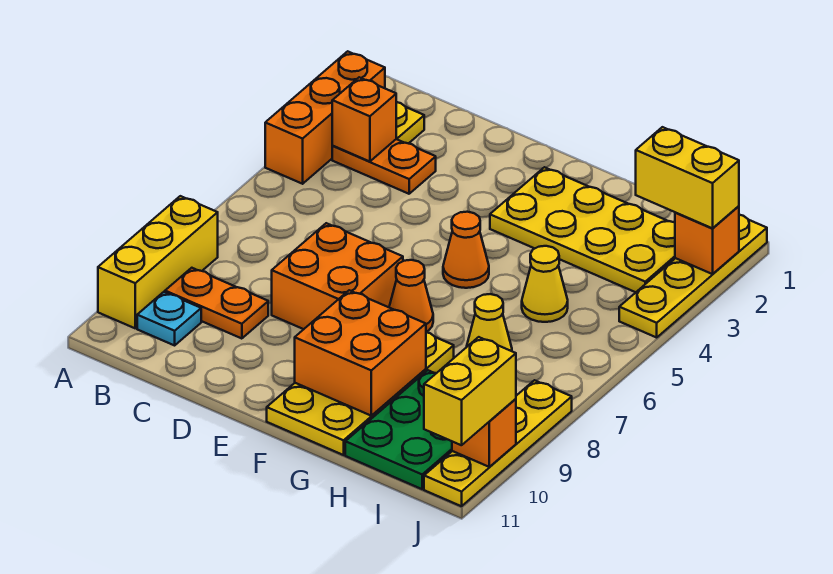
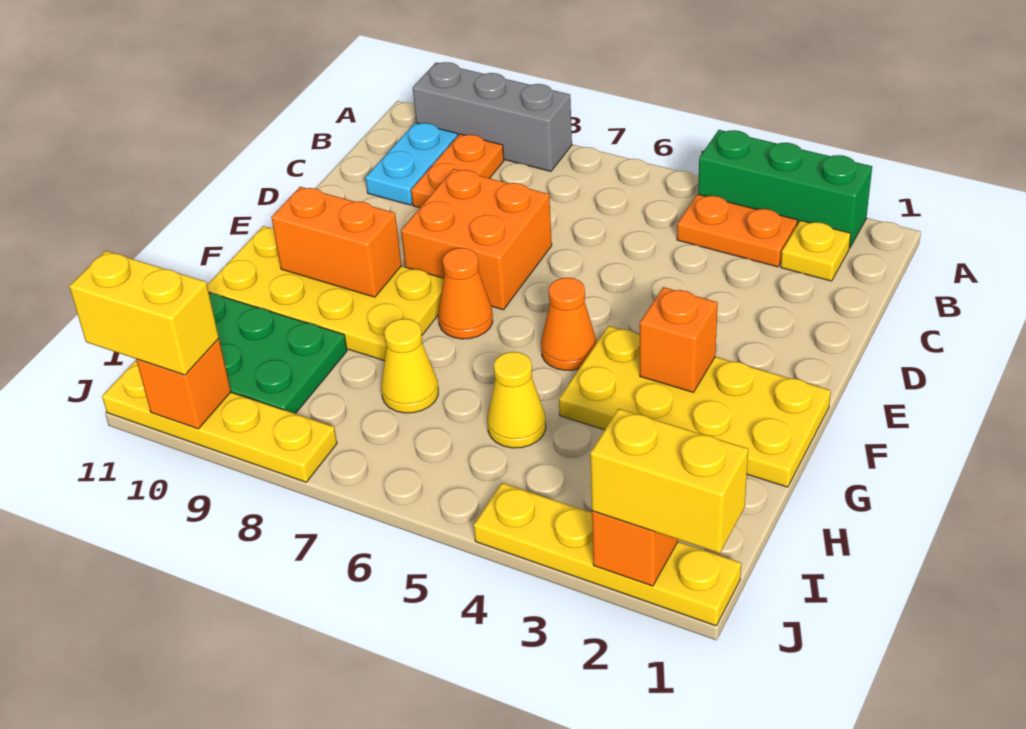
orange brick A2:A4 level 1 -> green brick A2:A4 level 1
yellow brick A8:A10 level 1 -> grey brick A8:A10 level 1
orange plate B3:C3 level 1 -> orange plate B3:B4 level 1
orange brick B3 level 2 -> orange brick F3 level 2
cyan plate B10 level 1 -> cyan plate B10:C10 level 1
yellow plate F2:I3 level 1 -> yellow plate F1:G4 level 1
orange brick F9:G10 level 2 -> orange brick F9:F10 level 2
yellow brick I2:J2 level 3 -> yellow brick J1:J2 level 3

